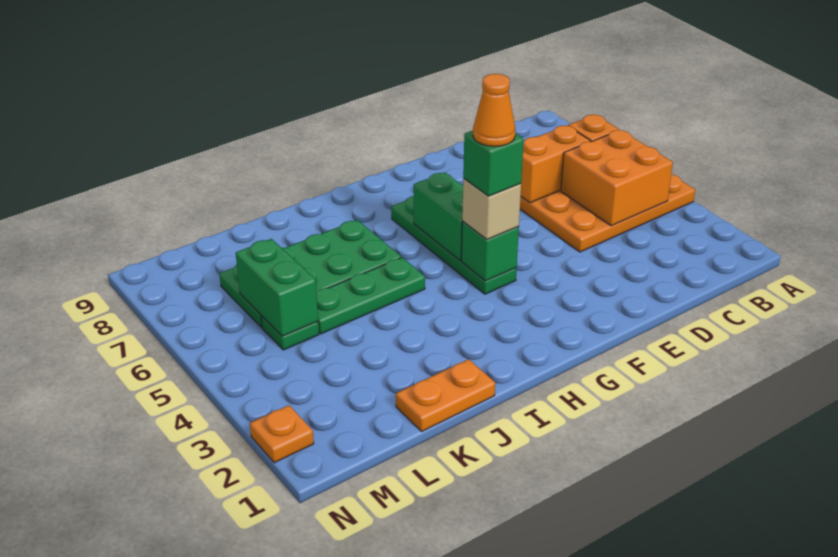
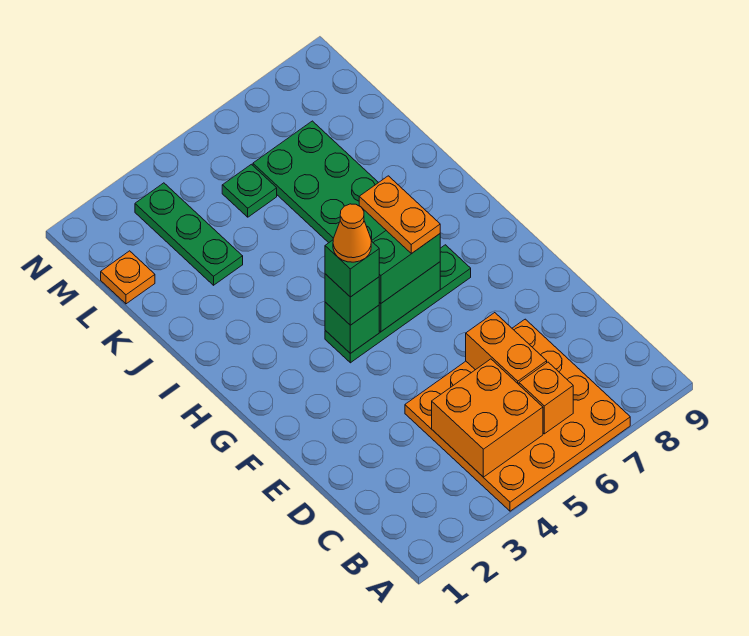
tan brick G4 level 3 -> green brick G4 level 3
green plate I5:K5 level 1 -> green plate K3:M3 level 1
orange plate J1:K1 level 1 -> orange plate G6:H6 level 4
green brick L5:L6 level 2 -> green brick G5:G6 level 3
orange plate N2 level 1 -> orange plate L1 level 1

